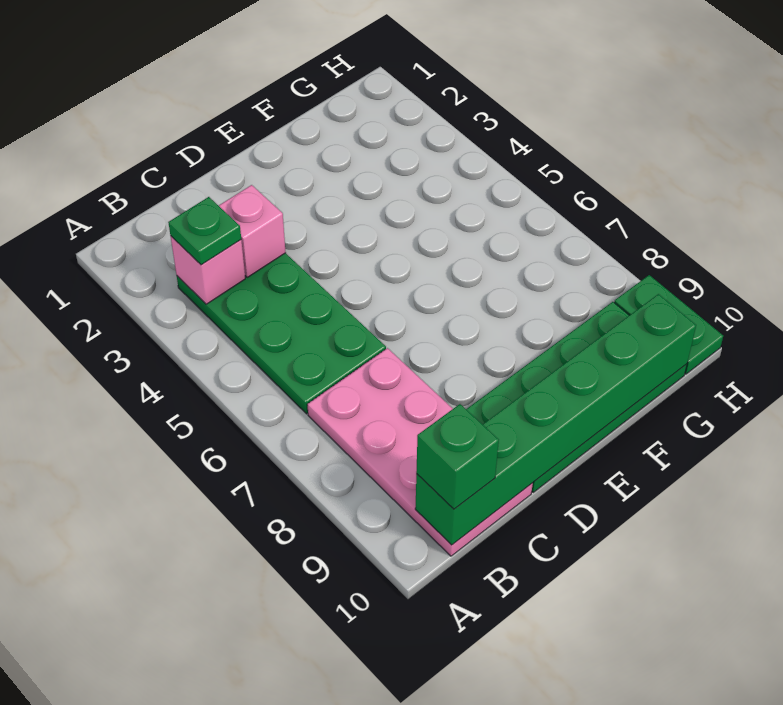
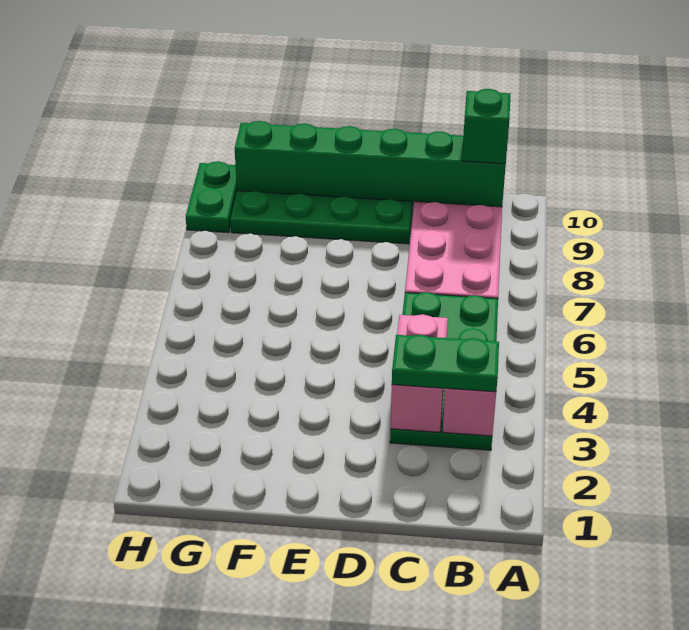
green plate B3 level 3 -> green plate B3:C3 level 3
pink brick C3 level 2 -> pink brick C3:C4 level 2

